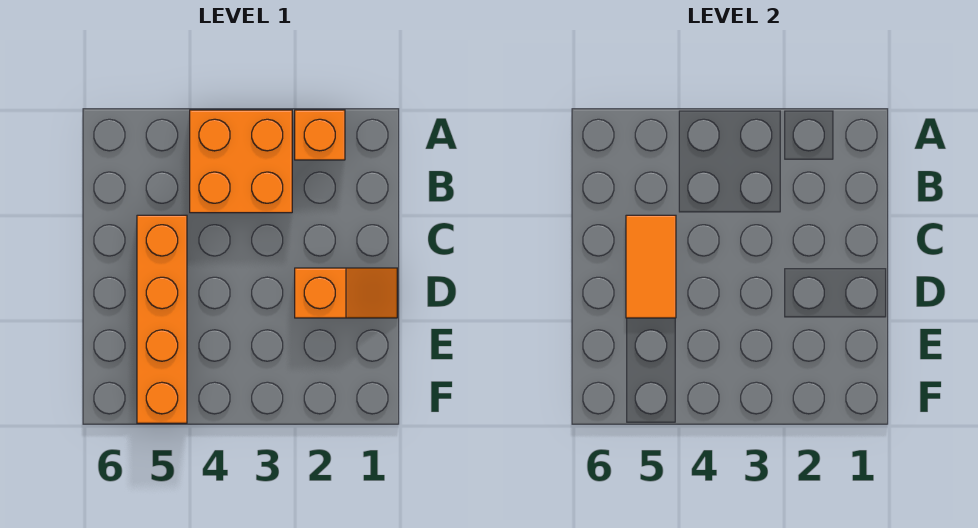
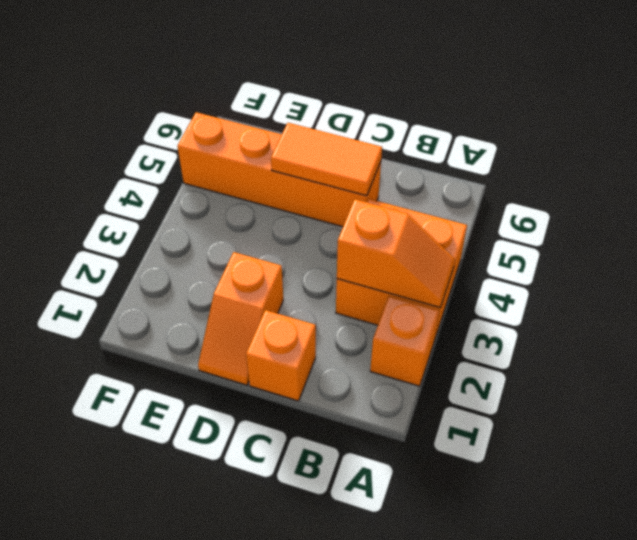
none -> orange slope A3:B3 level 2 top B
none -> orange brick C1 level 1

